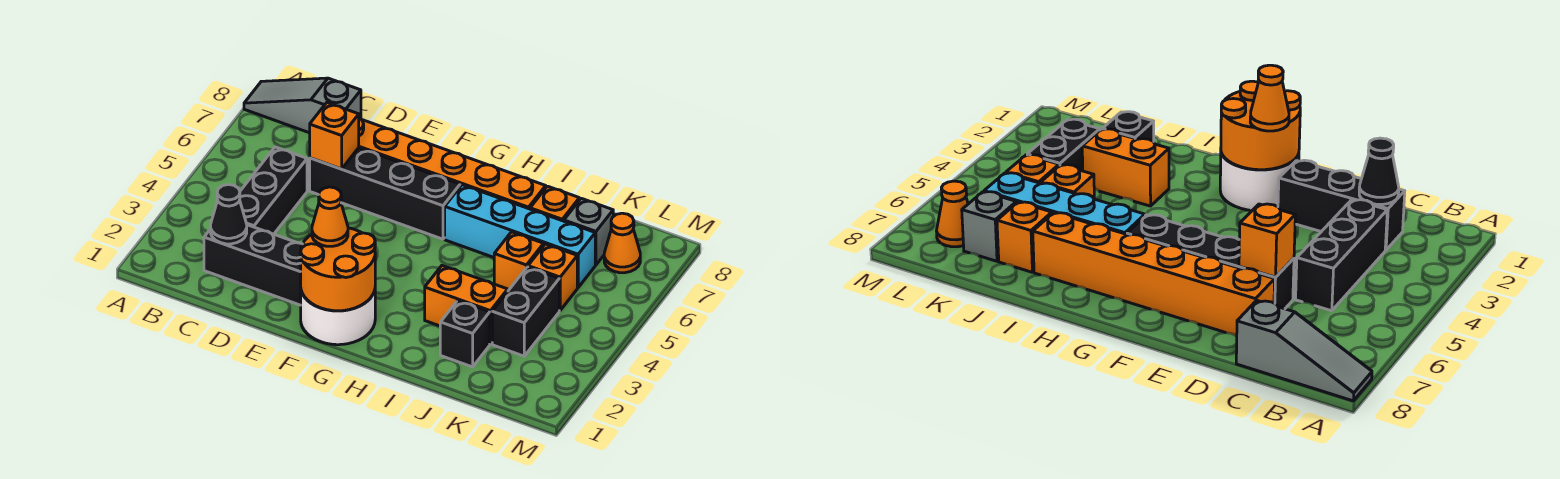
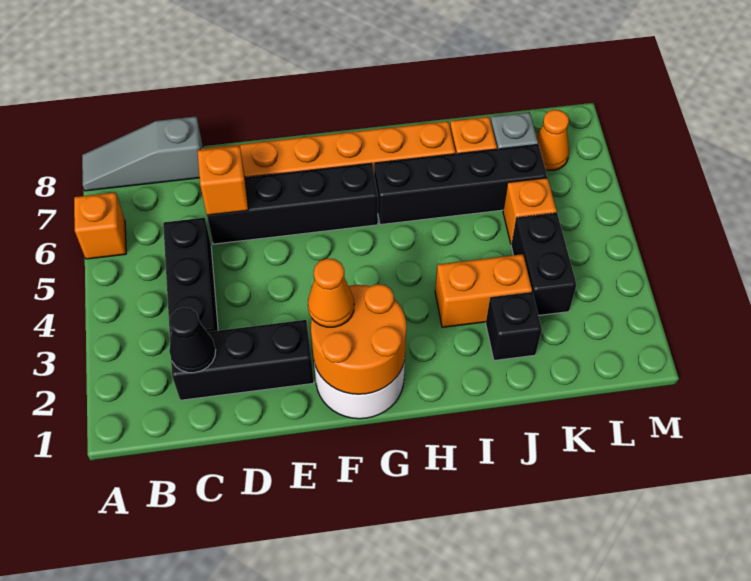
cyan brick H6:K6 level 1 -> black brick H6:K6 level 1
orange brick J5 level 1 -> orange brick A6 level 1

